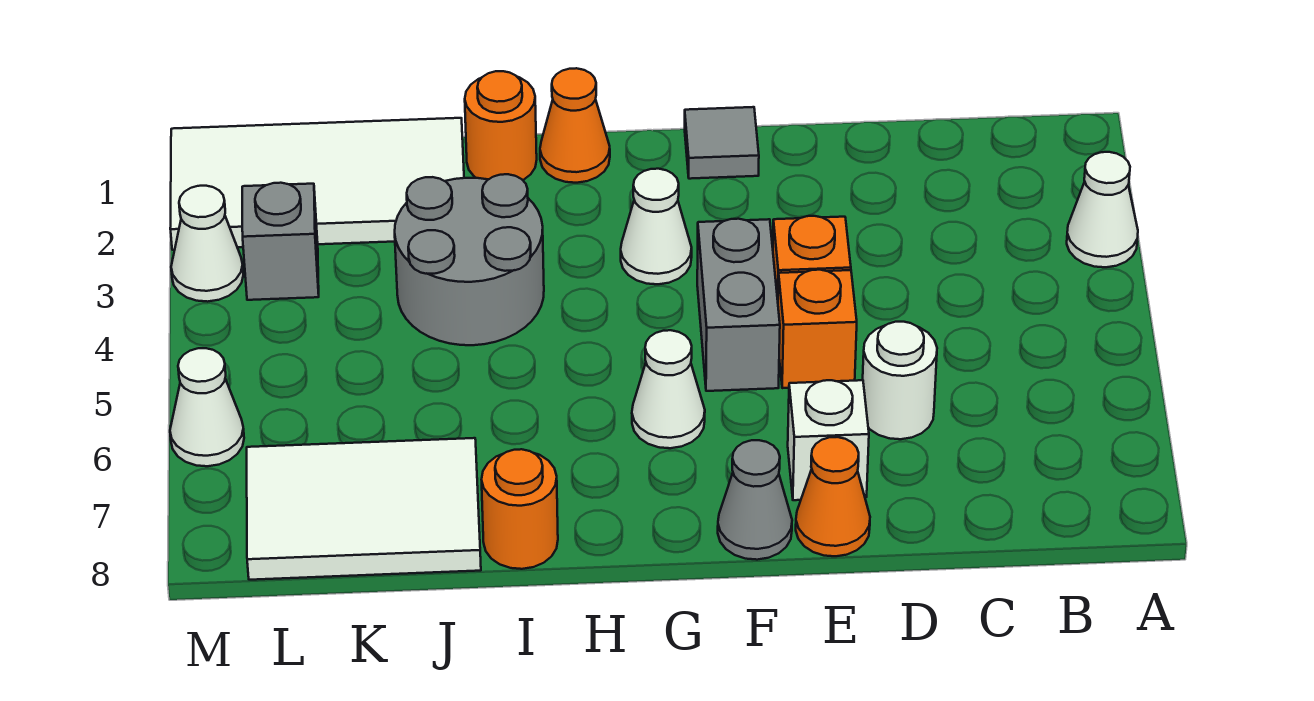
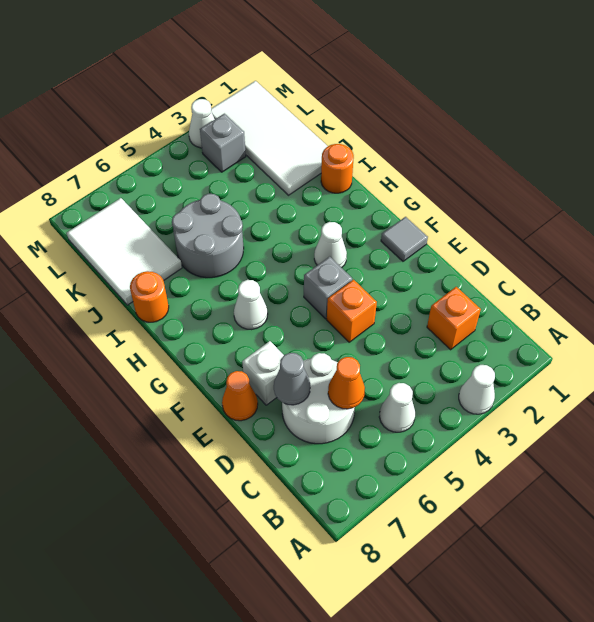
white round brick D6 level 1 -> white round brick C6:D7 level 1
orange brick E5 level 1 -> orange brick C2 level 1
grey brick F4:F5 level 1 -> grey brick F4 level 1
grey cone F8 level 1 -> grey cone D7 level 2
orange cone H1 level 1 -> orange cone C6 level 2
grey round brick I3:J4 level 1 -> grey round brick I5:J6 level 1
white cone M6 level 1 -> white cone B5 level 1

